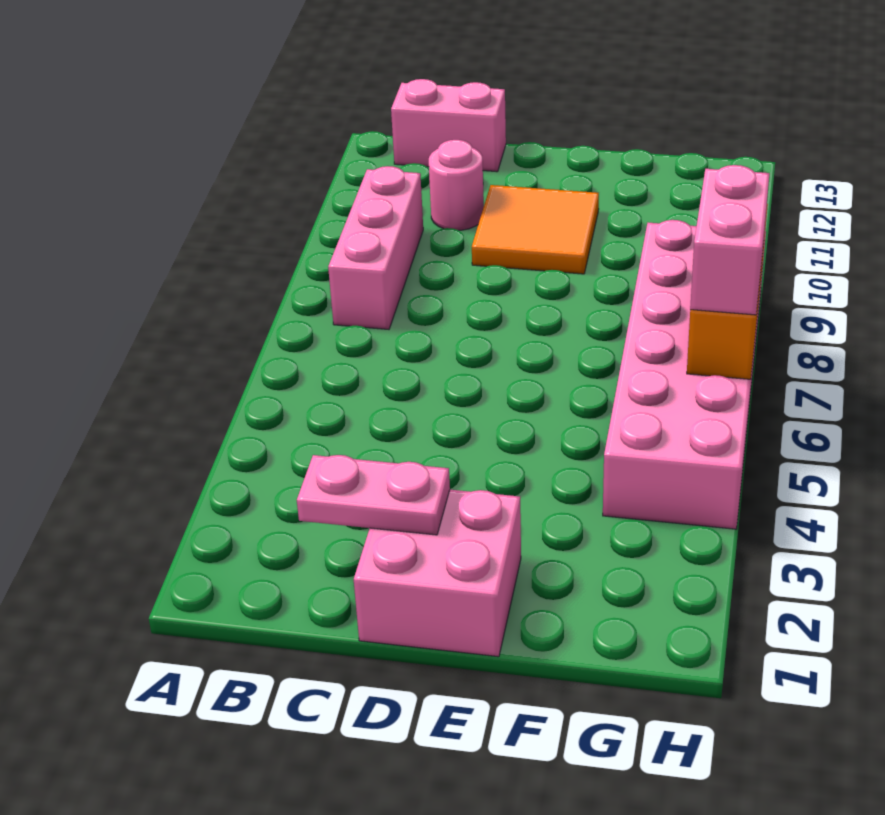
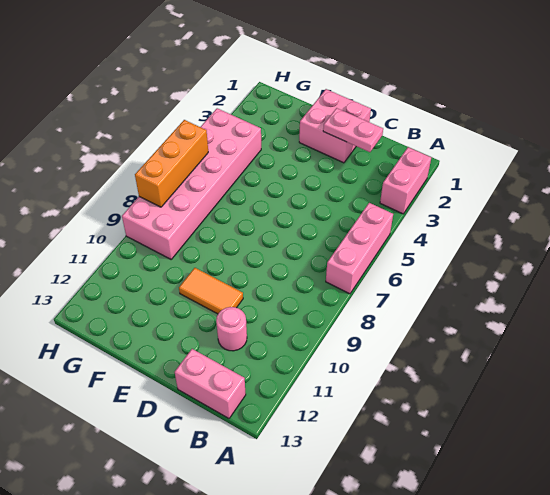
pink brick B8:B10 level 1 -> pink brick A5:A7 level 1
orange tile D10:E11 level 1 -> orange tile D10:E10 level 1
pink brick H6:H7 level 3 -> pink brick A2:A3 level 1

